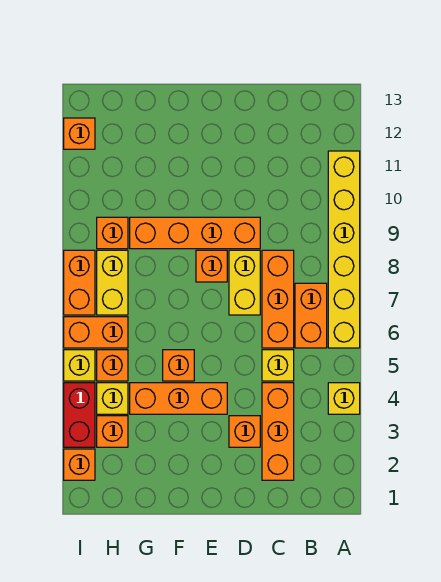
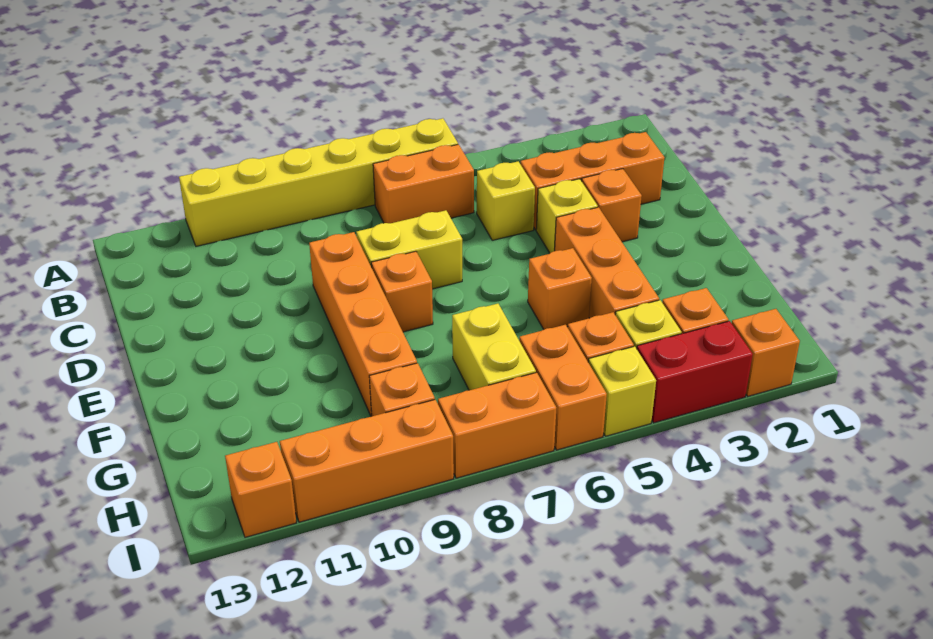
yellow brick A4 level 1 -> yellow brick D4 level 1
orange brick C6:C8 level 1 -> orange brick I9:I11 level 1
yellow brick H7:H8 level 1 -> yellow brick G7:H7 level 1

